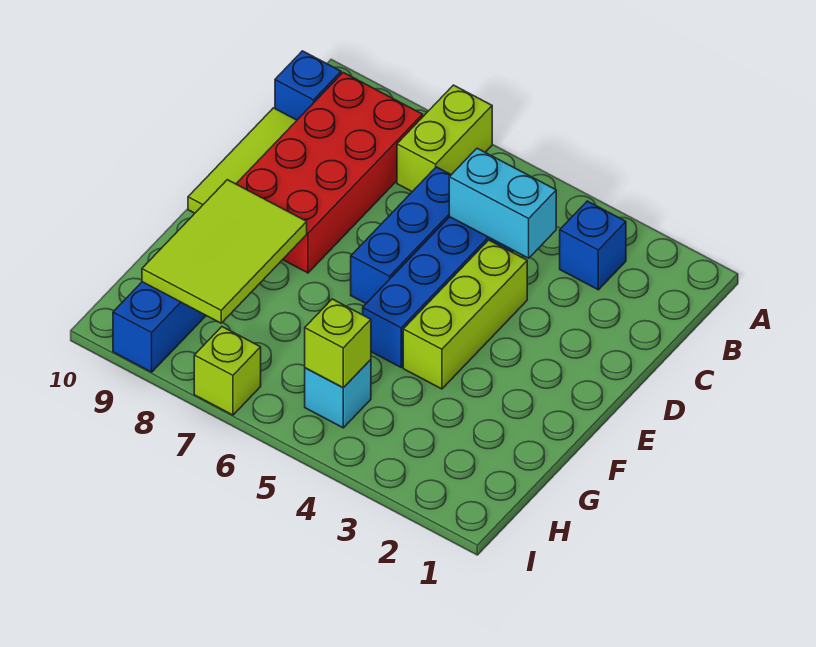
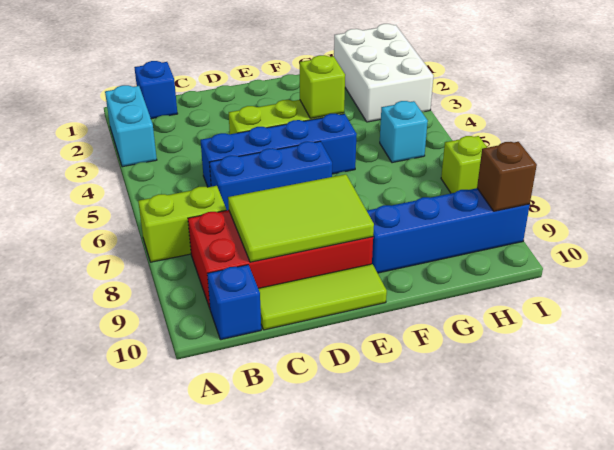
blue brick B3 level 1 -> blue brick B1 level 1
cyan brick C4:C5 level 2 -> cyan brick A2:A3 level 1
lime tile F8:H9 level 2 -> lime tile C8:E9 level 2
none -> white brick H1:I3 level 1
lime brick H5 level 2 -> lime brick F4 level 2
none -> brown brick I9 level 2

